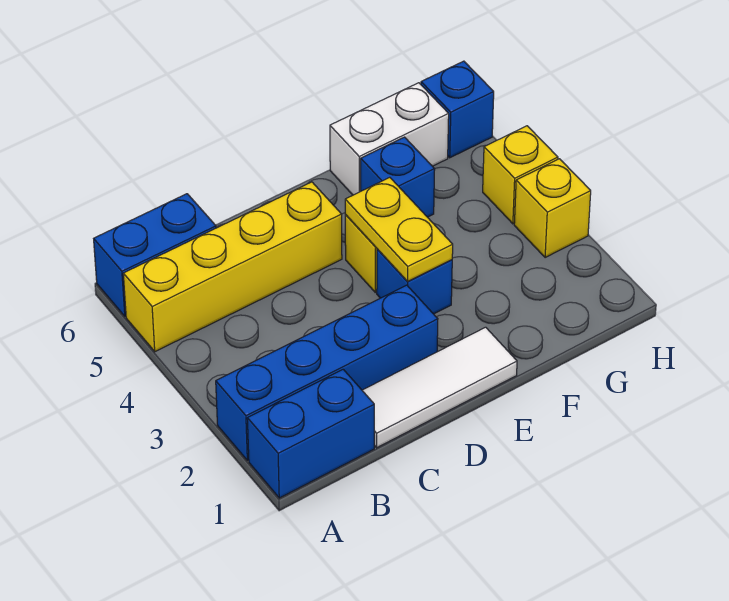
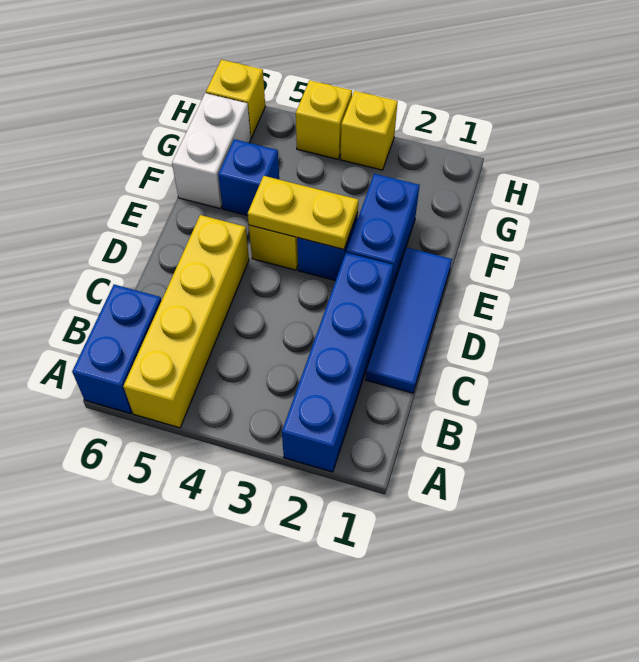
blue brick A1:B1 level 1 -> blue brick E2:F2 level 1
white tile C1:E1 level 1 -> blue tile C1:E1 level 1
blue brick H6 level 1 -> yellow brick H6 level 1

